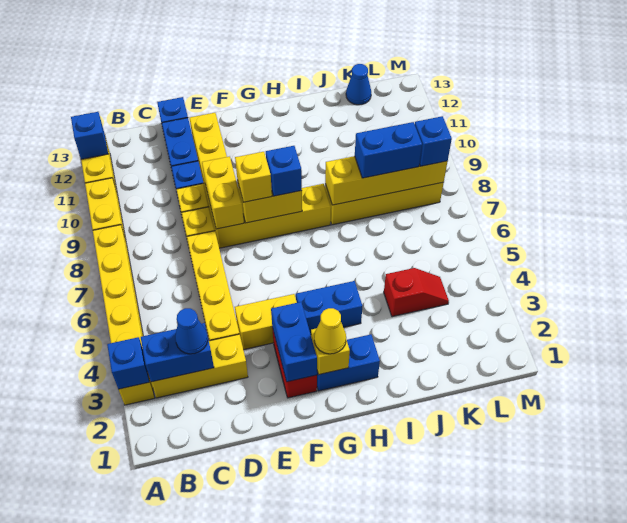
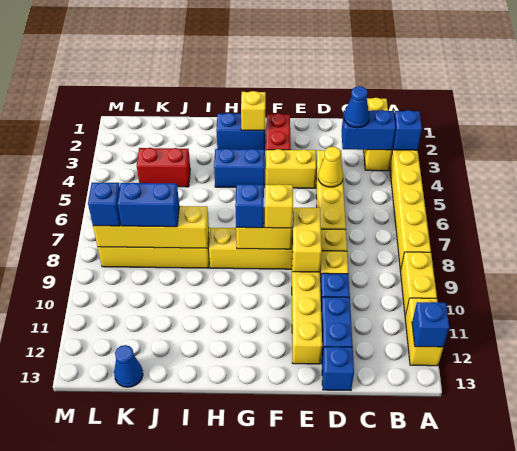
yellow brick B3:D3 level 1 -> yellow brick B1:B3 level 1
blue brick F2:F3 level 2 -> none
yellow cone G2 level 3 -> yellow cone D5 level 2
red slope J4:K4 level 1 top J -> red brick J4:K4 level 1

